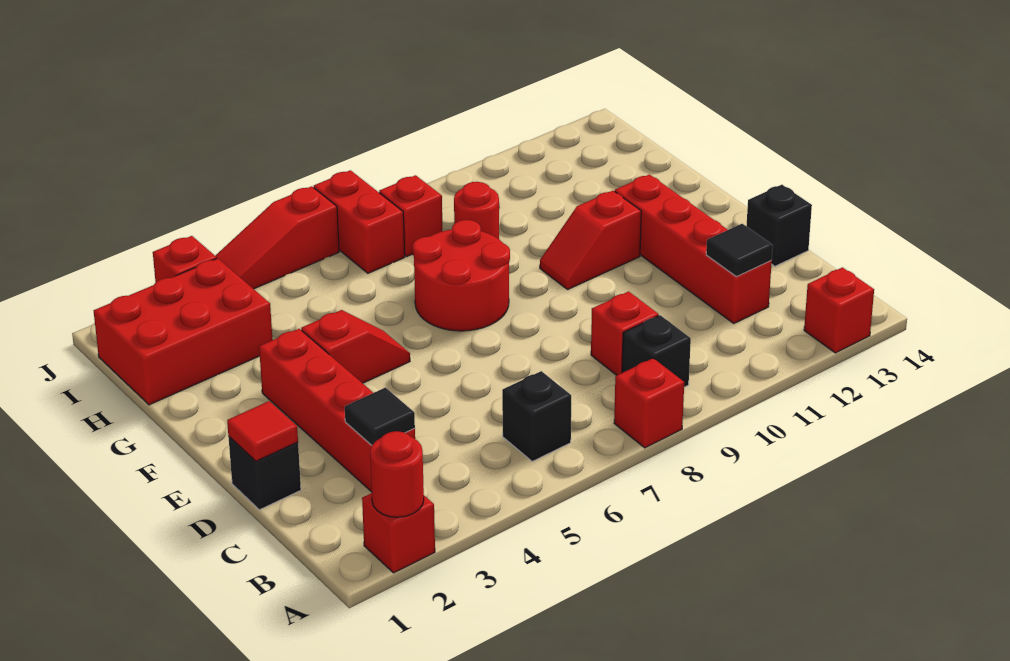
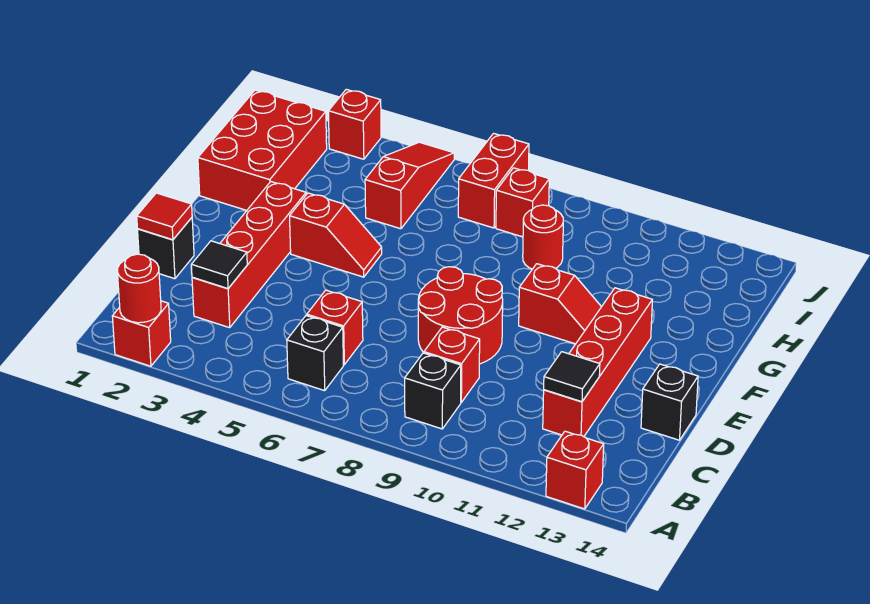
red brick A8 level 1 -> red brick C6 level 1
red round brick F7:G8 level 1 -> red round brick D8:E9 level 1
red slope F10:F11 level 1 top 11 -> red slope F10:F11 level 1 top 10
red brick H1:I3 level 1 -> red brick G1:I2 level 1
red slope J4:J6 level 1 top 6 -> red slope H5:J5 level 1 top H

